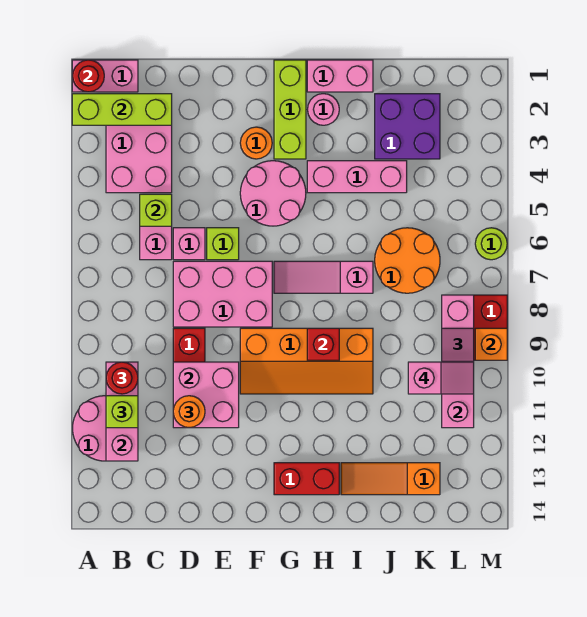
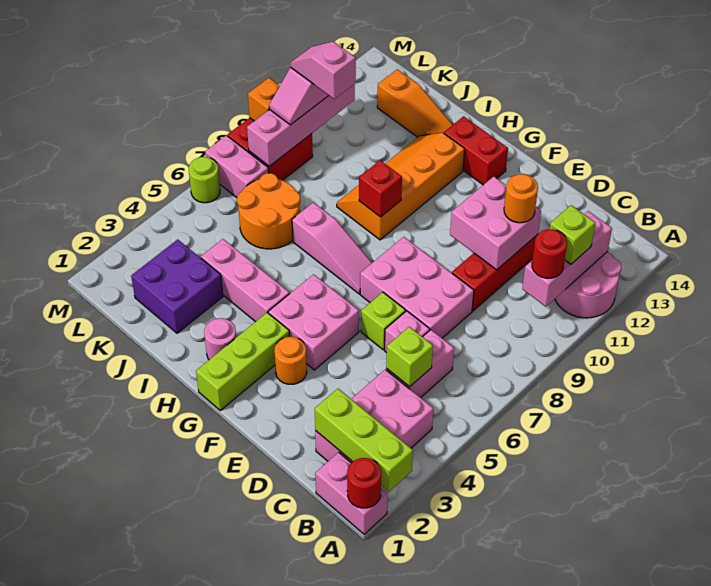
pink round brick F4:G5 level 1 -> pink brick F4:G5 level 1
orange slope F9:I10 level 1 top 9 -> orange slope H9:I12 level 1 top H
pink brick H1:I1 level 1 -> pink brick L7:M7 level 1

